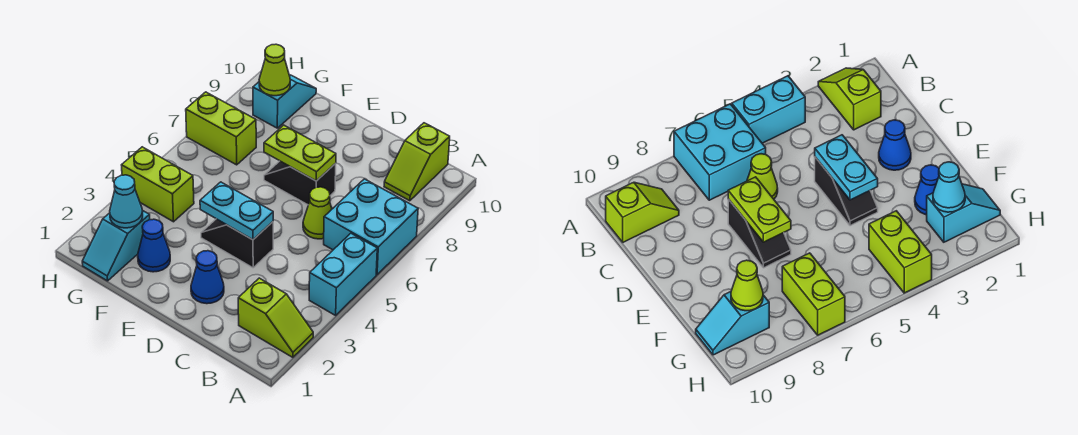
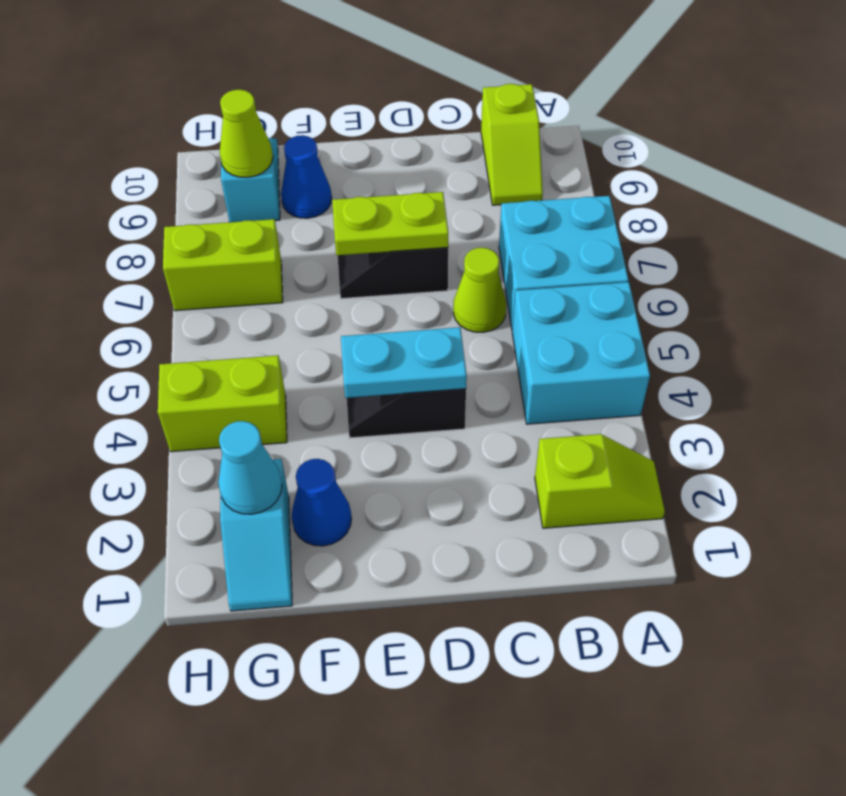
cyan brick A4:A5 level 1 -> cyan brick A4:B5 level 1
blue cone D2 level 1 -> blue cone F9 level 1

